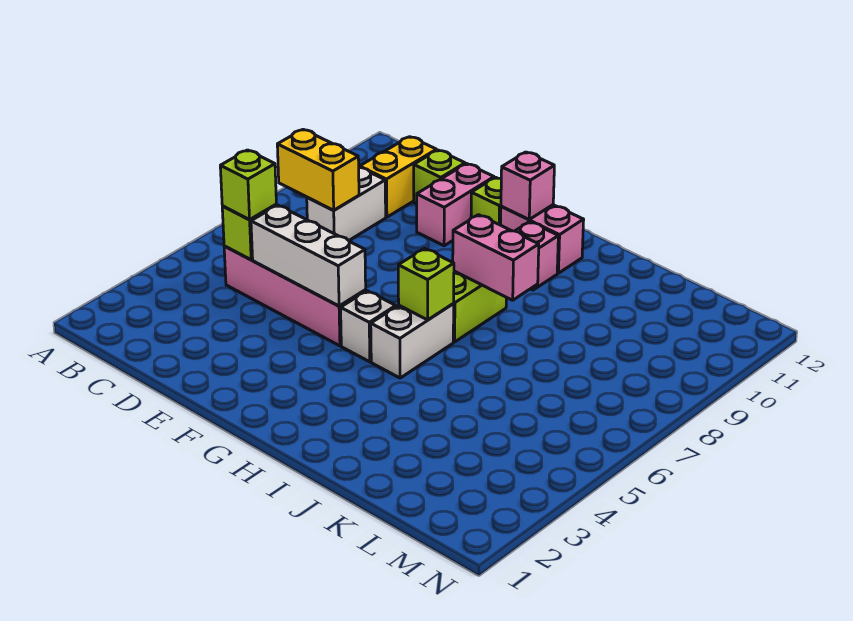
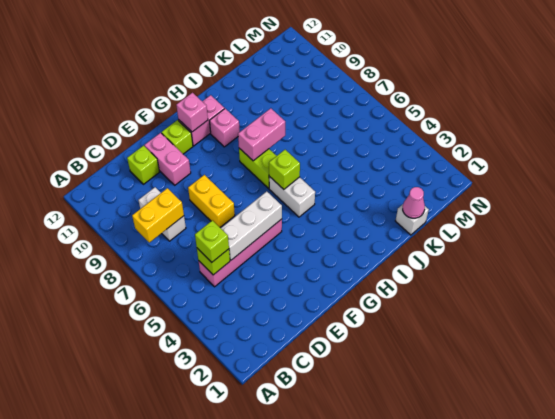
yellow brick C10:C11 level 1 -> yellow brick E7:E8 level 1
white brick G5 level 1 -> white brick K1 level 1
none -> pink cone K1 level 2

